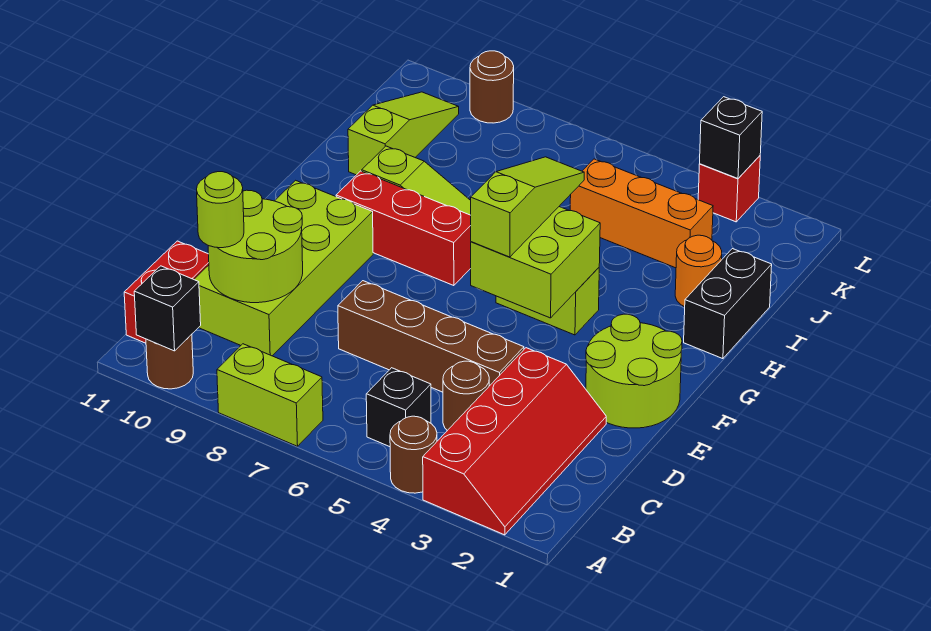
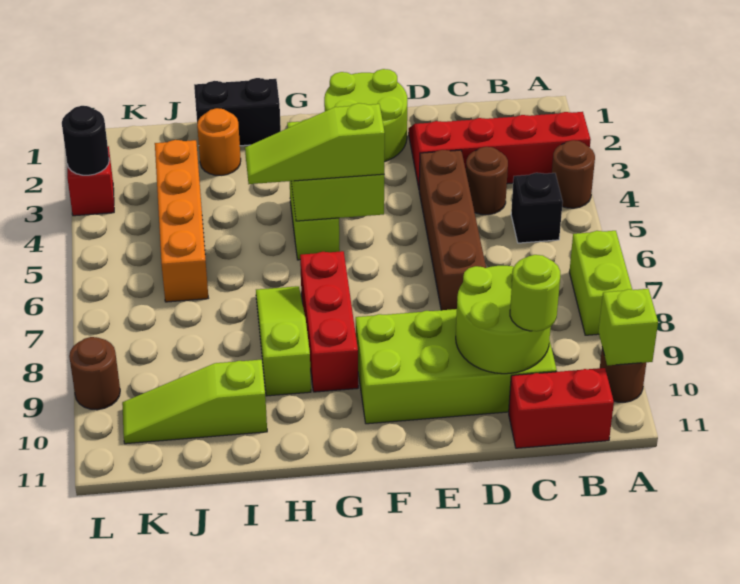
black brick A10 level 2 -> lime brick A10 level 2
orange brick J3:J5 level 1 -> orange brick J3:J6 level 1
black brick L3 level 2 -> black round brick L3 level 2

